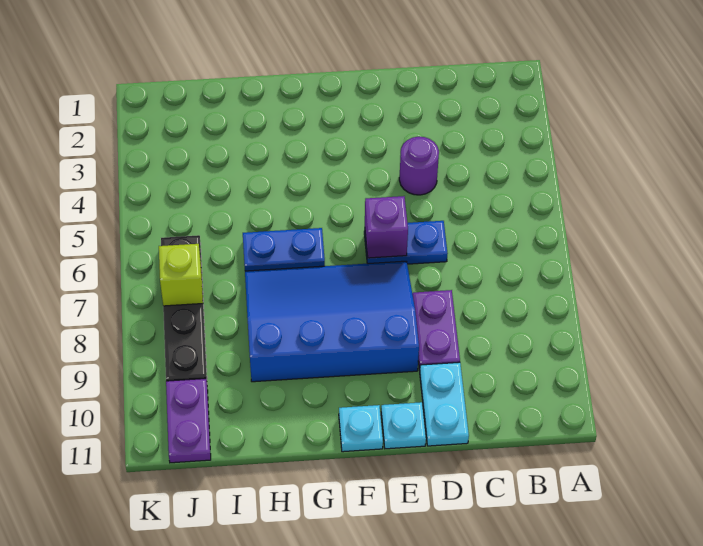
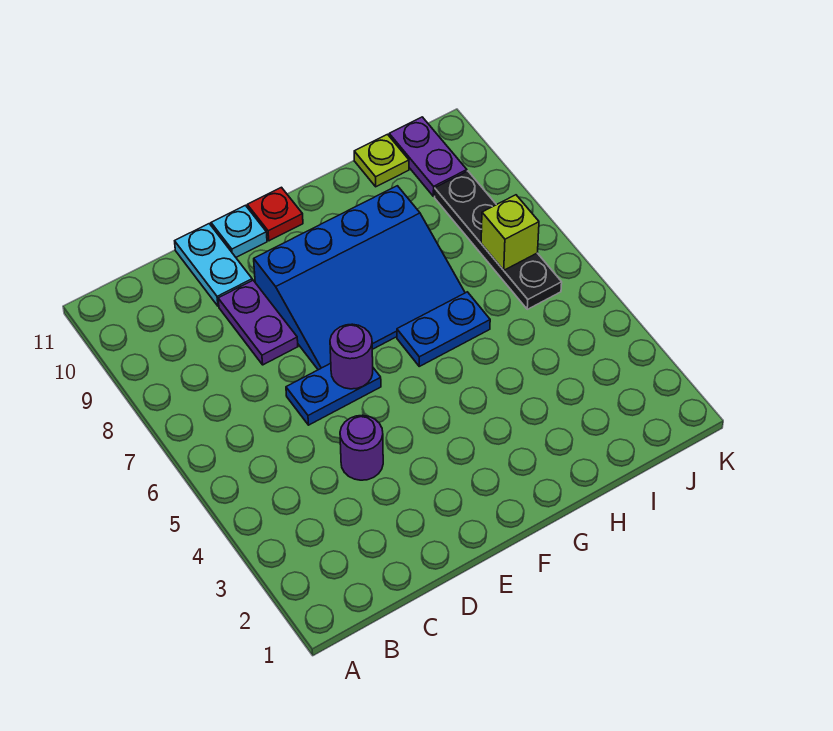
purple brick E6 level 2 -> purple round brick E6 level 2
cyan plate F11 level 1 -> red plate F11 level 1
none -> lime plate I11 level 1

